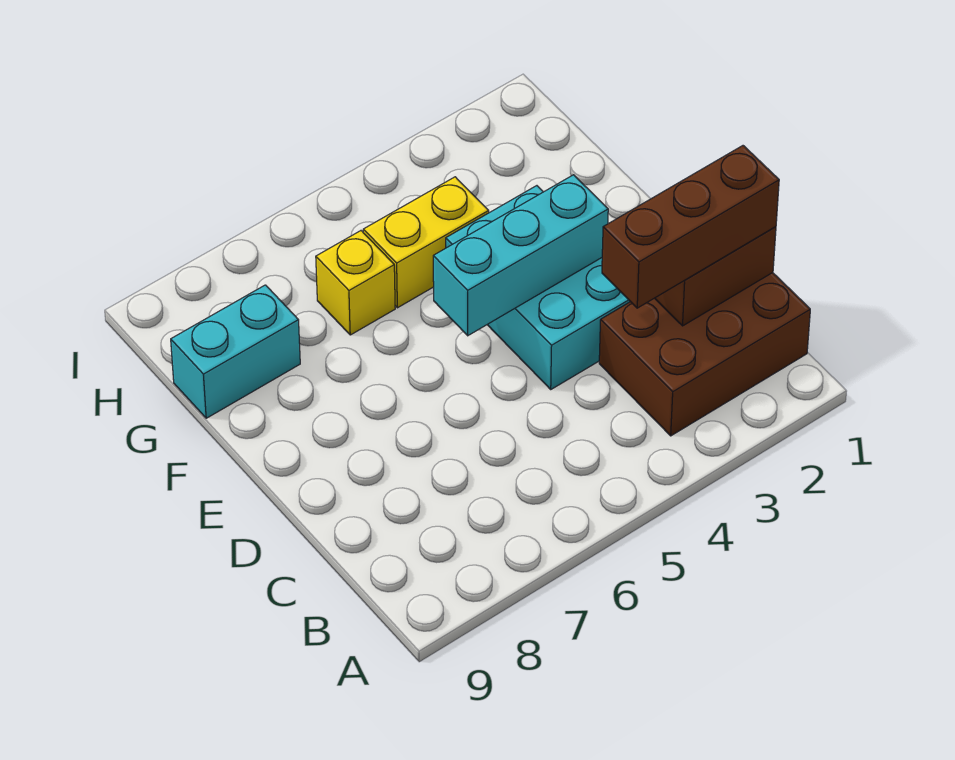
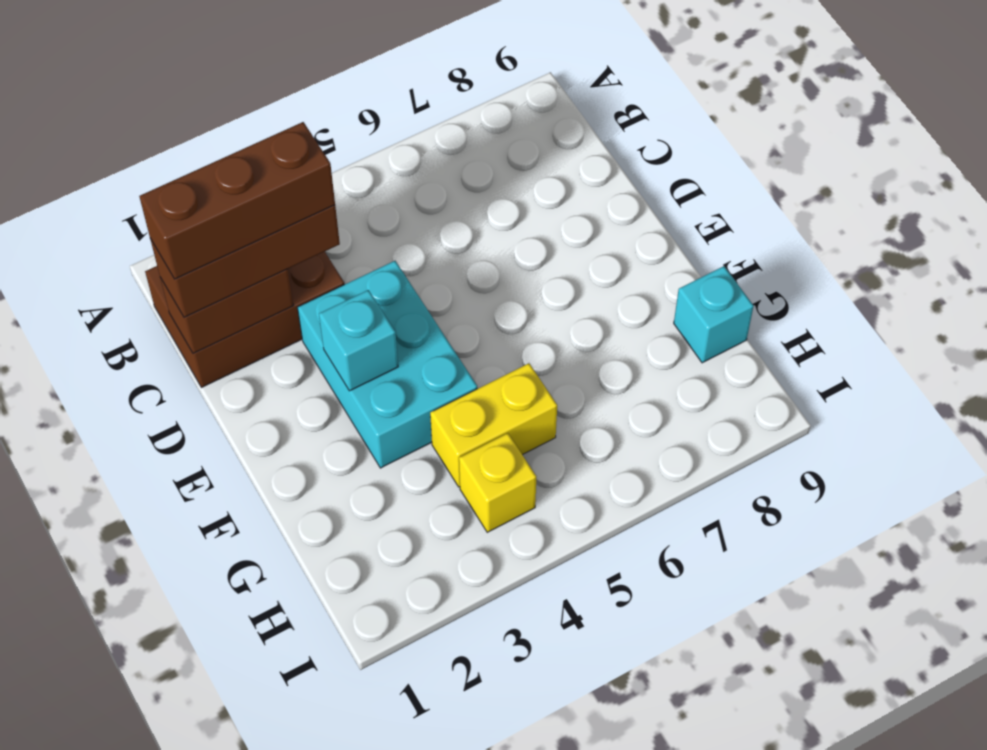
none -> brown brick C1:C3 level 4
cyan brick E3:E5 level 2 -> cyan brick E3 level 2
yellow brick G6 level 1 -> yellow brick H4 level 1
cyan brick G8:G9 level 1 -> cyan brick G9 level 1

